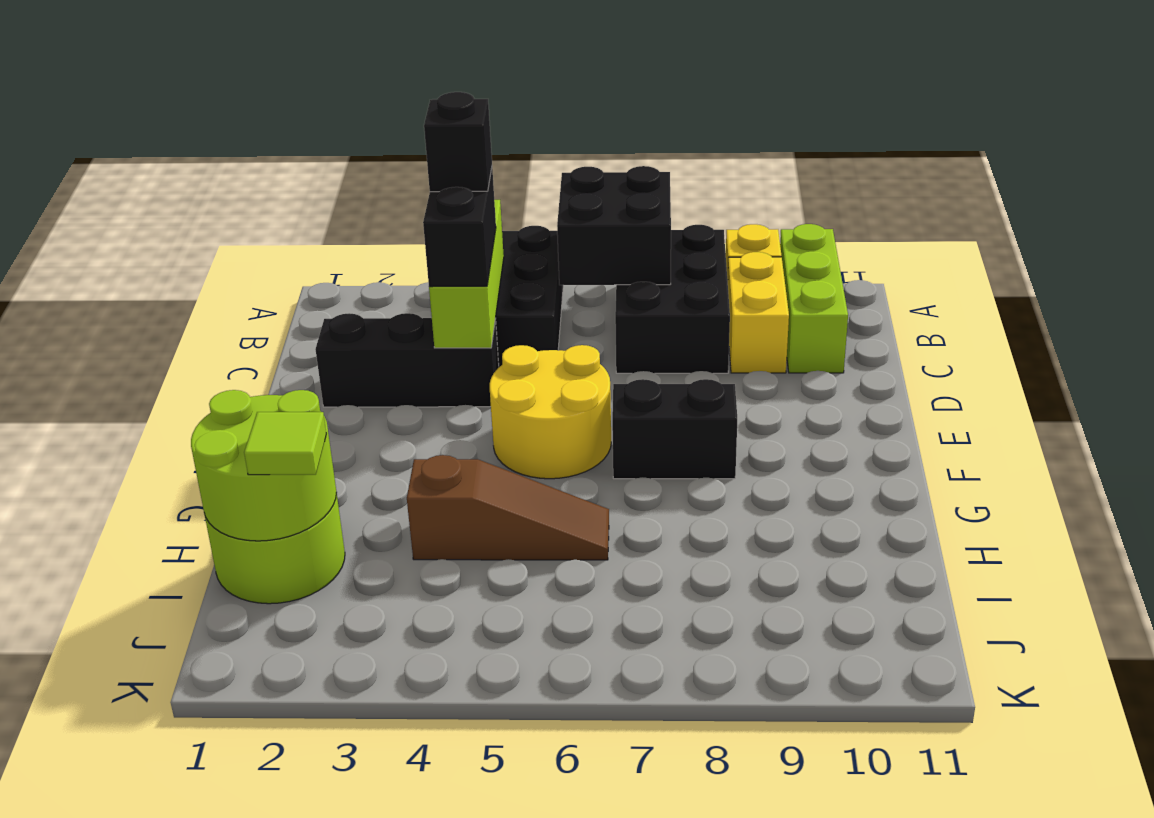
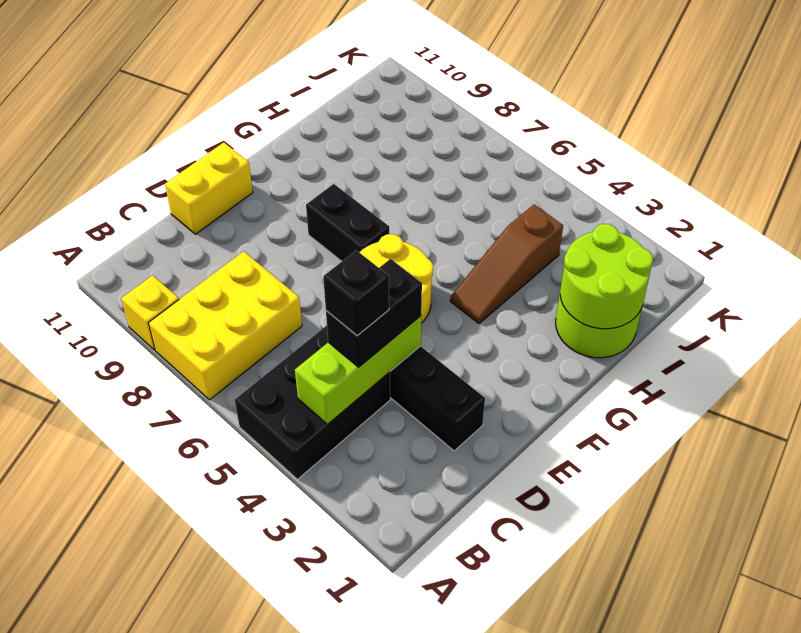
black brick A6:B7 level 2 -> none
black brick A7:C8 level 1 -> yellow brick A7:C8 level 1
lime brick A10:C10 level 1 -> none
yellow brick B9:C9 level 1 -> yellow brick D11:E11 level 1
brown slope H4:H6 level 1 top 4 -> brown slope G4:I4 level 1 top I
lime tile I2 level 3 -> none

